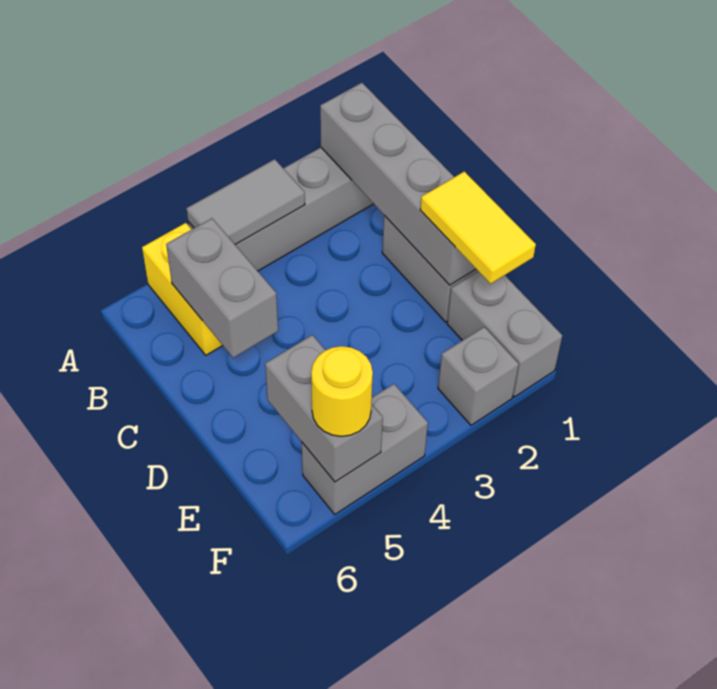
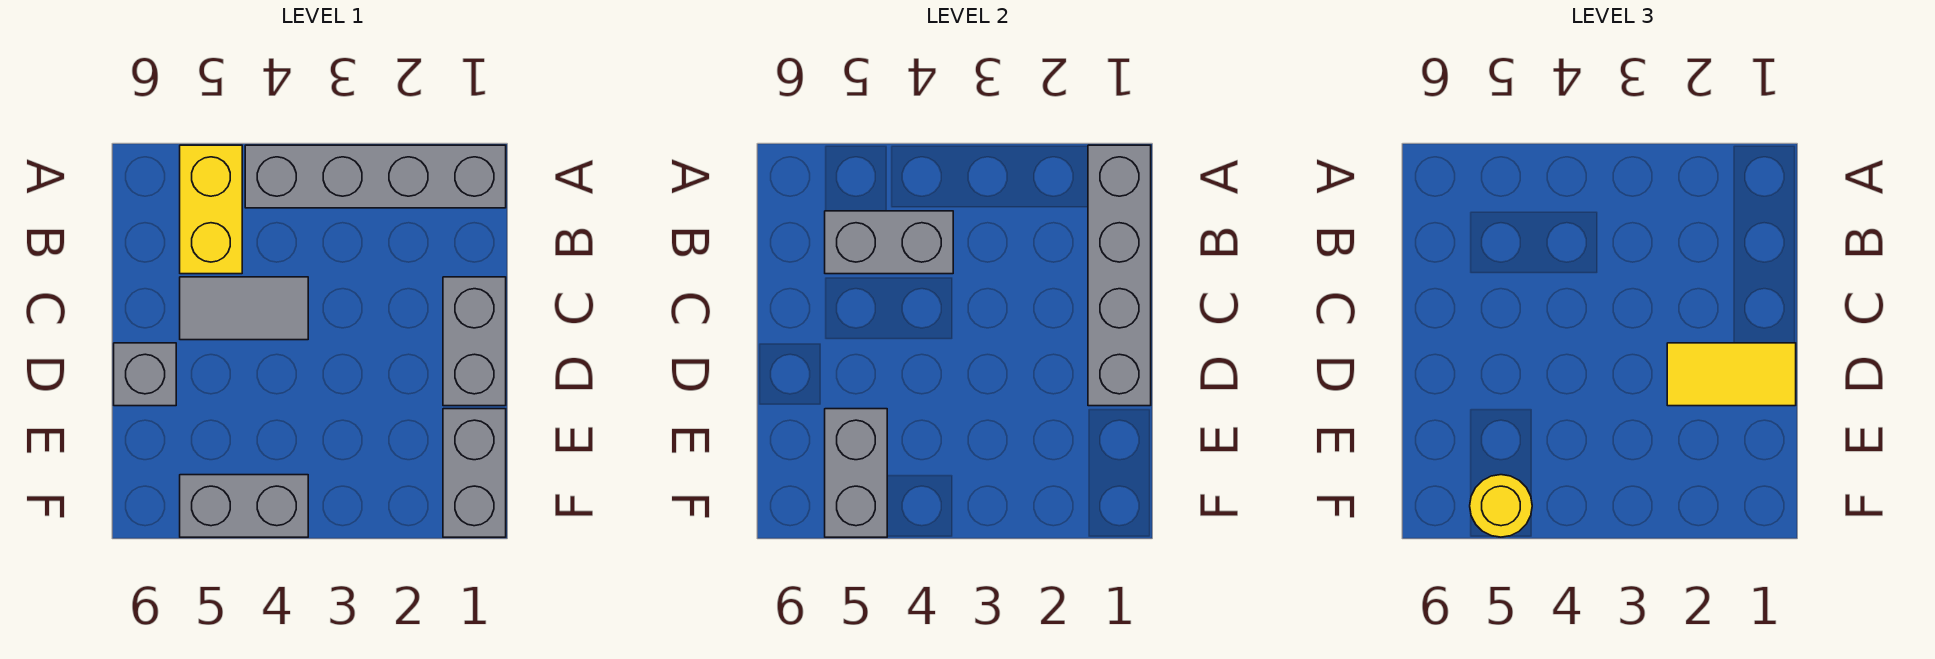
grey tile A3:A4 level 2 -> grey tile C4:C5 level 1
grey brick B5:C5 level 2 -> grey brick B4:B5 level 2
yellow tile D1:E1 level 3 -> yellow tile D1:D2 level 3
grey brick F2 level 1 -> grey brick D6 level 1

